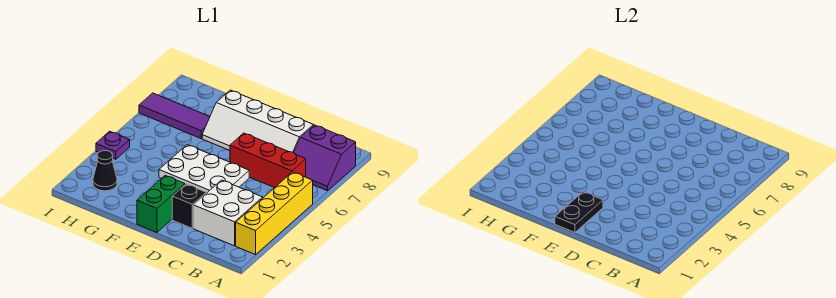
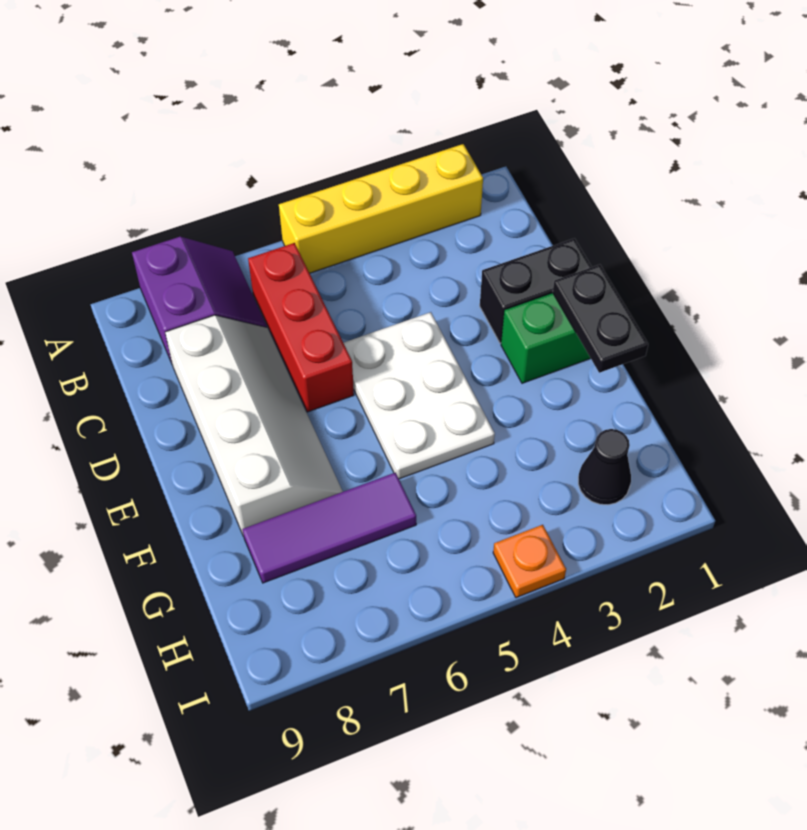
white brick B2:C3 level 1 -> none
black brick D2 level 1 -> black brick D1:D2 level 1
black plate E1:E2 level 2 -> black plate E1:F1 level 2
purple tile G7:I7 level 1 -> purple tile G6:G8 level 1
purple plate I4 level 1 -> orange plate I4 level 1

